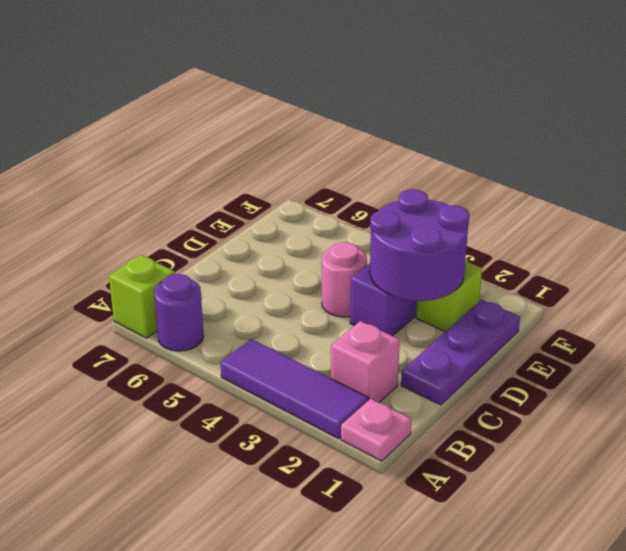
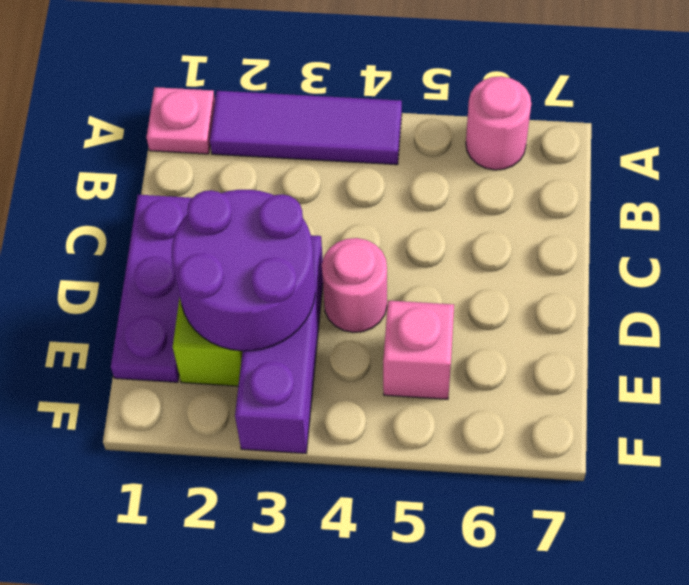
purple round brick A6 level 1 -> pink round brick A6 level 1
lime brick A7 level 1 -> none
pink brick B2 level 1 -> pink brick E5 level 1

